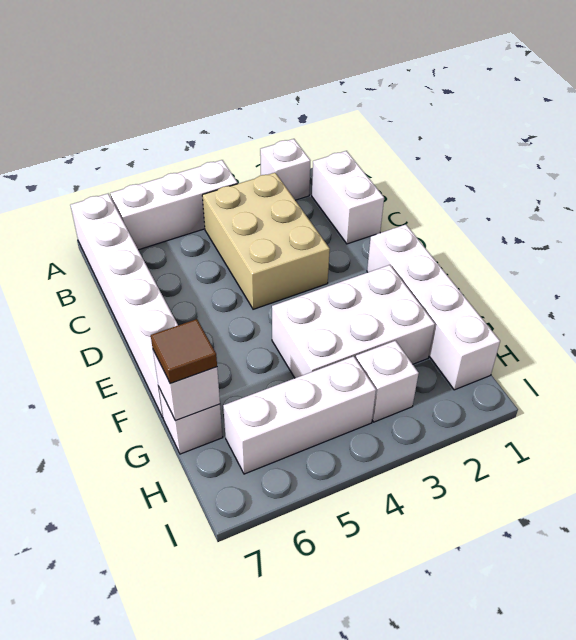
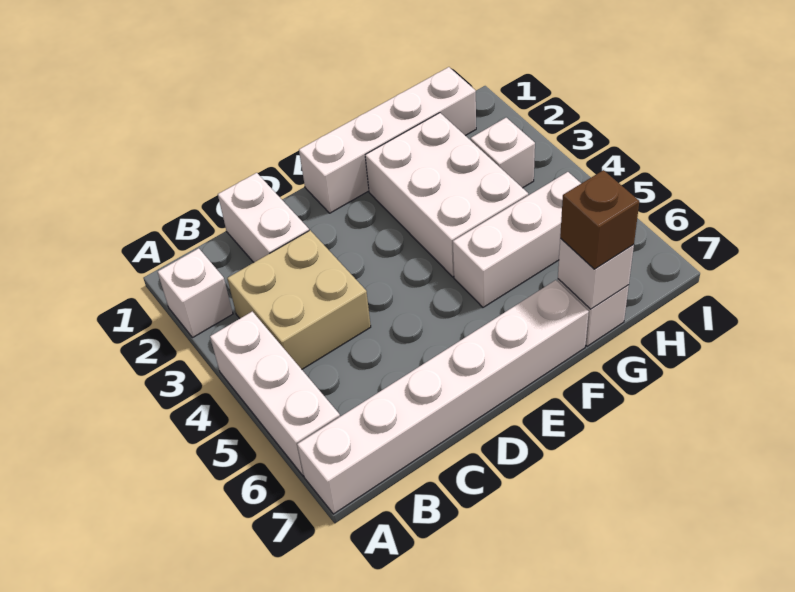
white brick B1:C1 level 1 -> white brick C1:C2 level 1
tan brick B3:D4 level 1 -> tan brick B3:C4 level 1
brown tile G7 level 3 -> brown brick G7 level 3
white brick H4:H6 level 1 -> white brick F5:H5 level 1

